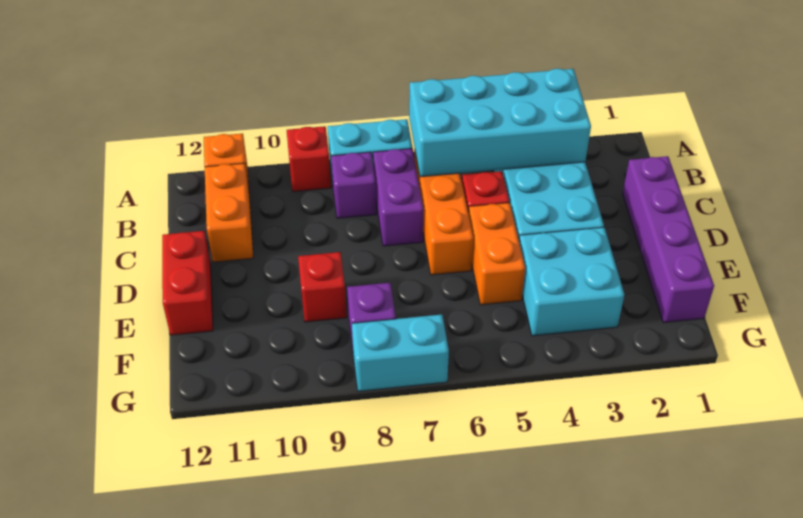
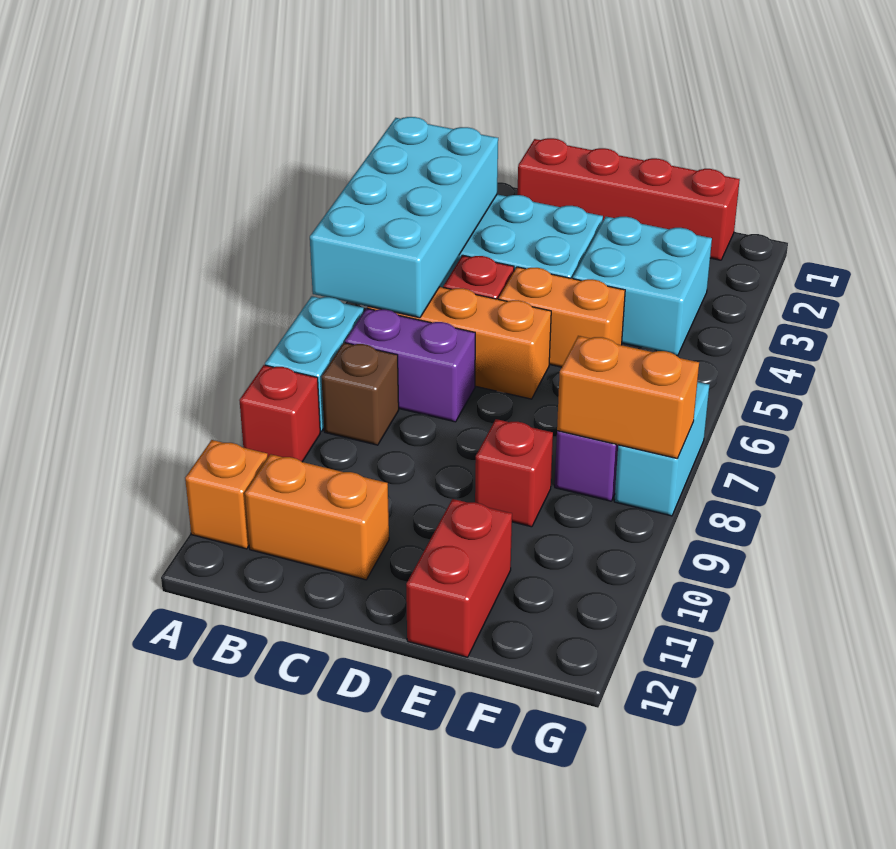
purple brick B8 level 1 -> brown brick B8 level 1
purple brick C1:F1 level 1 -> red brick C1:F1 level 1
red brick D12:E12 level 1 -> red brick E11:E12 level 1
none -> orange brick F8:G8 level 2

